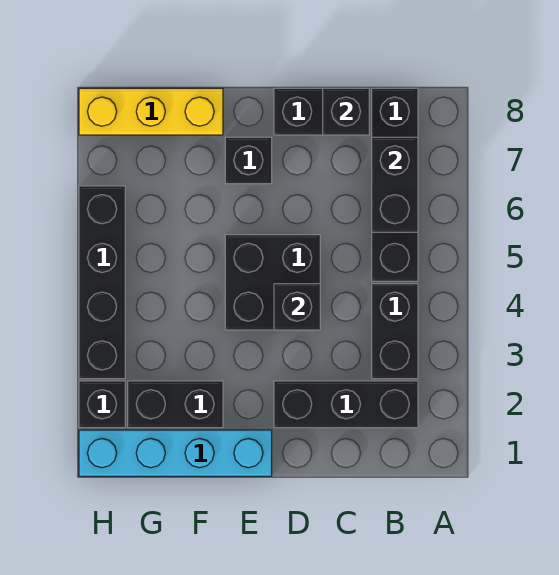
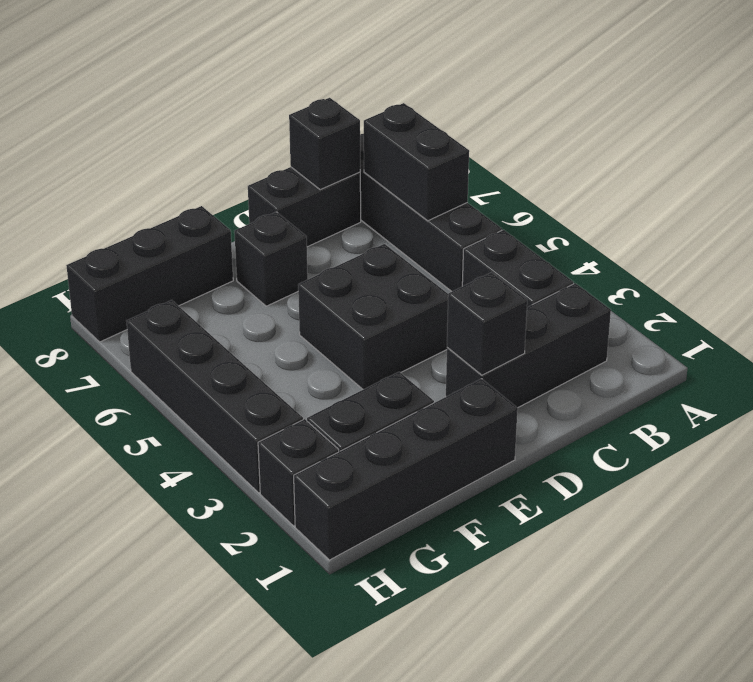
black brick D4 level 2 -> black brick D2 level 2
cyan brick E1:H1 level 1 -> black brick E1:H1 level 1
yellow brick F8:H8 level 1 -> black brick F8:H8 level 1

